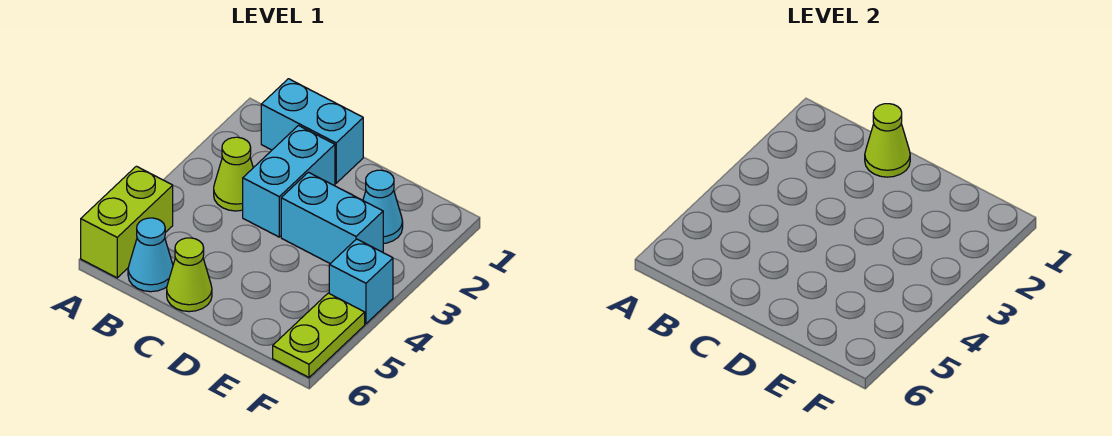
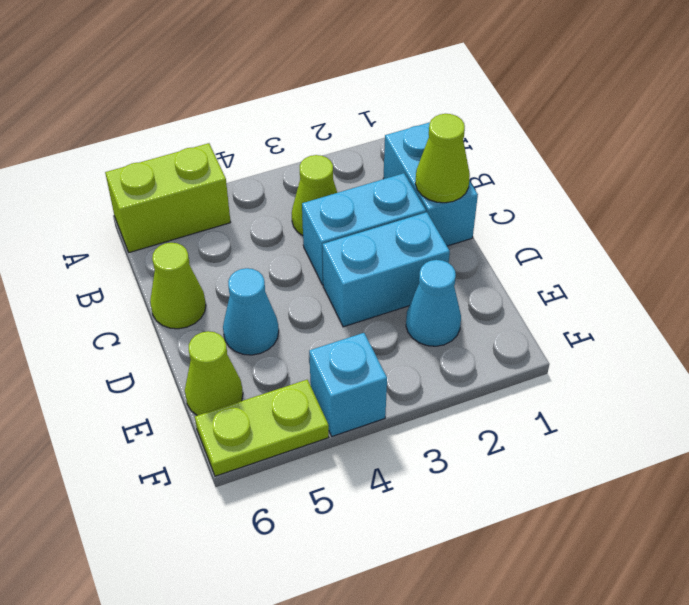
cyan cone B6 level 1 -> cyan cone D5 level 1
cyan brick D3:E3 level 1 -> cyan brick D2:D3 level 1
none -> lime cone E6 level 1

